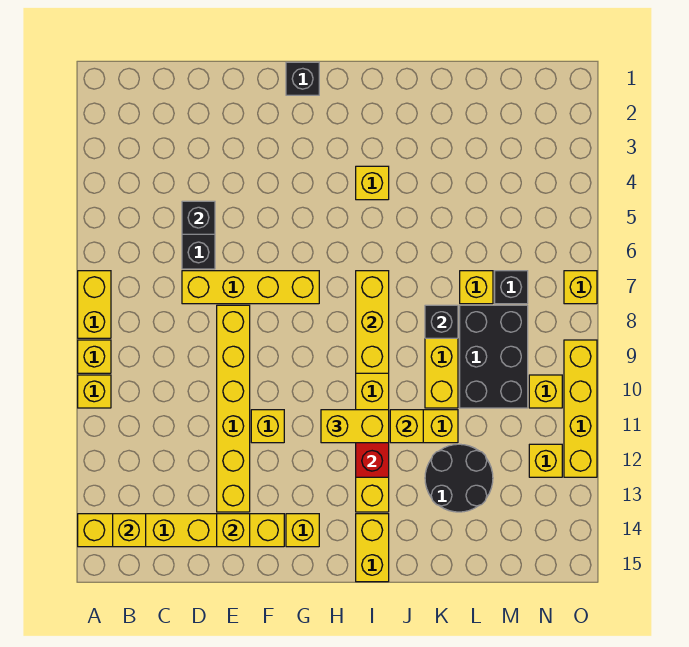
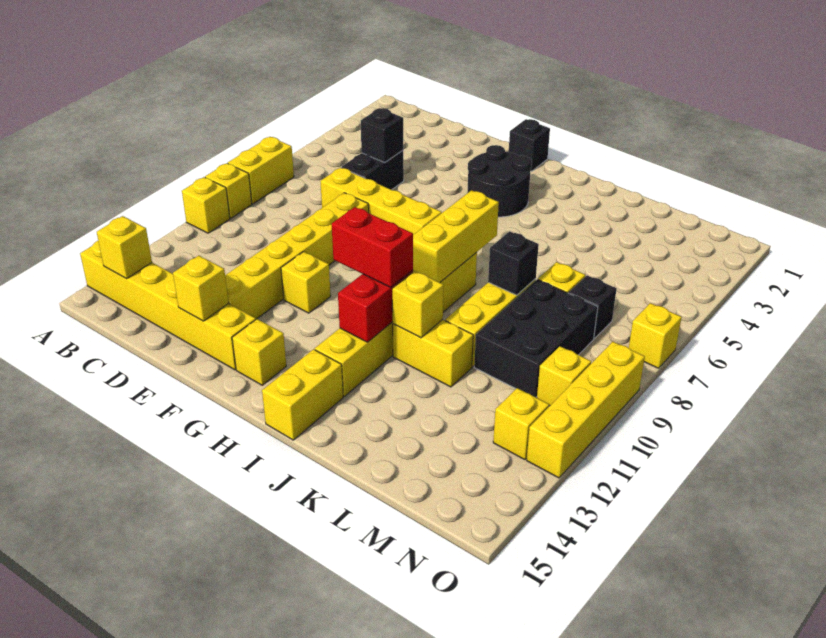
yellow brick H11:I11 level 3 -> red brick H11:I11 level 3
yellow brick I4 level 1 -> none
black round brick K12:L13 level 1 -> black round brick G3:H4 level 1

